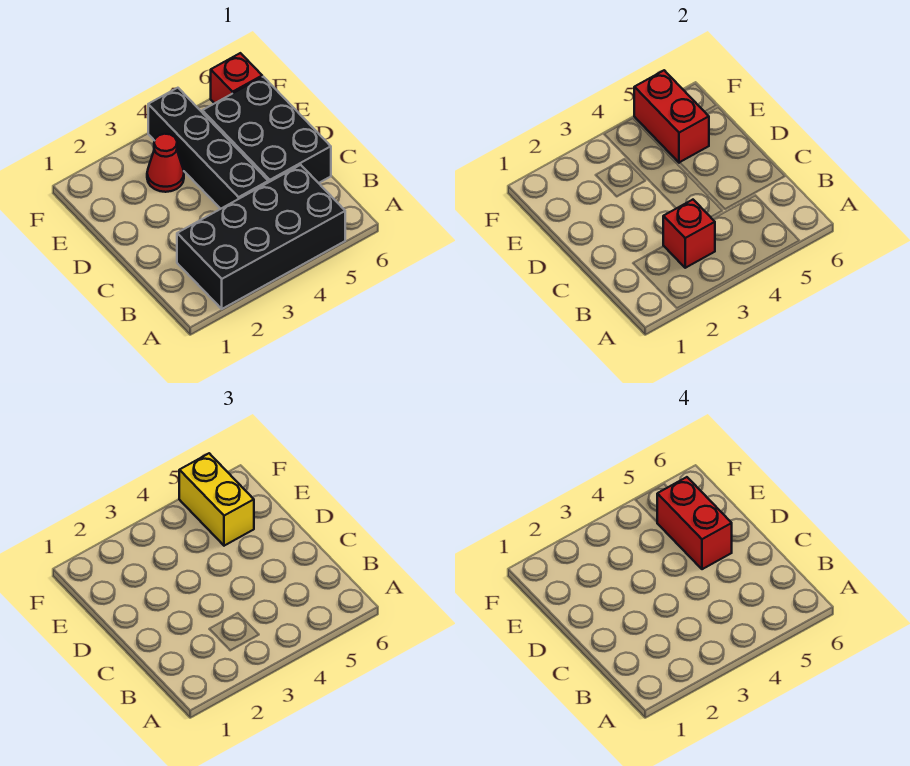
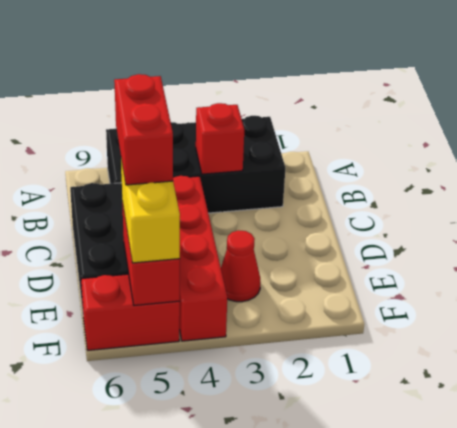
black brick C4:F4 level 1 -> red brick C4:F4 level 1
red brick F6 level 1 -> red brick F5:F6 level 1

